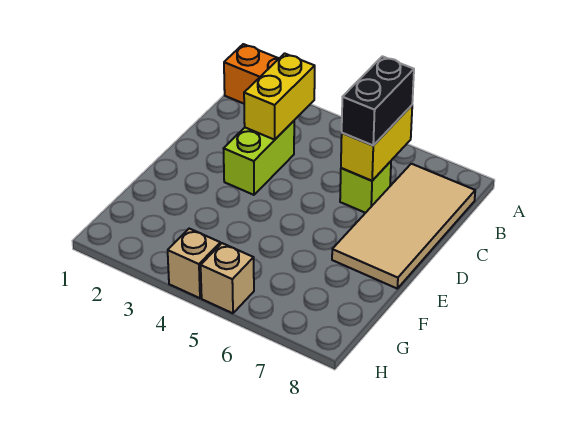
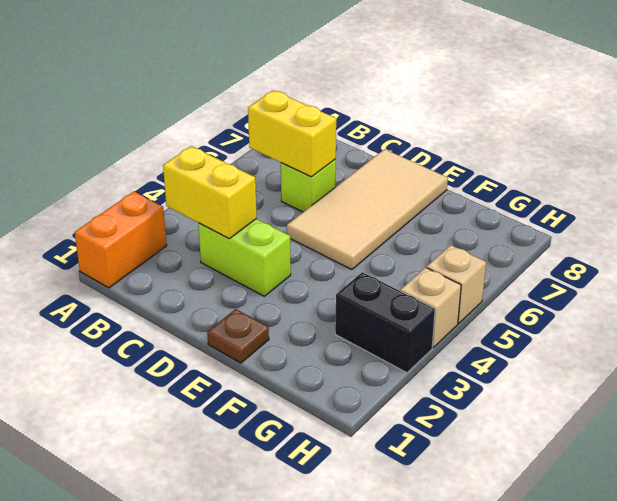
black brick B6:C6 level 3 -> black brick G3:H3 level 1
tan tile B7:E8 level 1 -> tan tile D5:E8 level 1
none -> brown plate E1 level 1

